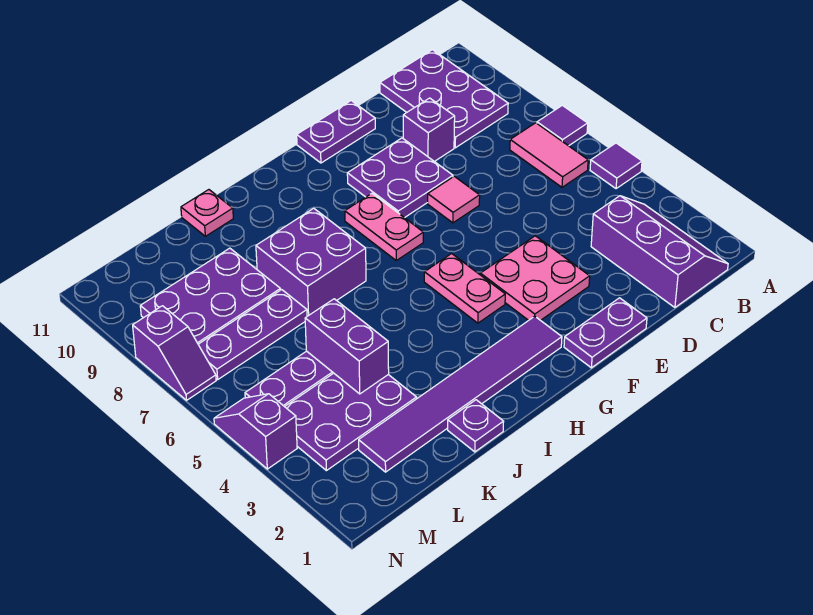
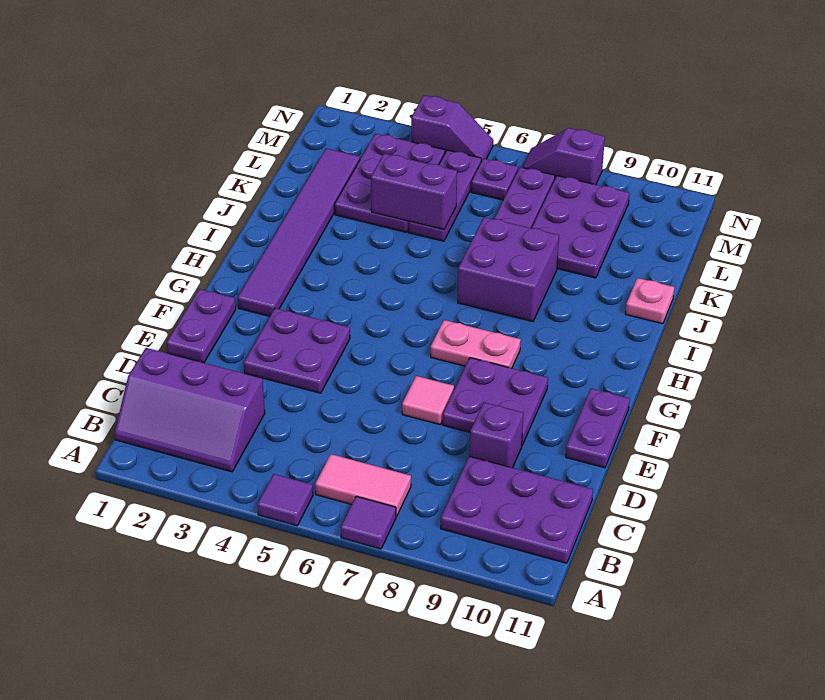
pink plate E3:F4 level 1 -> purple plate E3:F4 level 1
pink plate G4:G5 level 1 -> none
purple plate J1 level 1 -> purple plate M6 level 1

